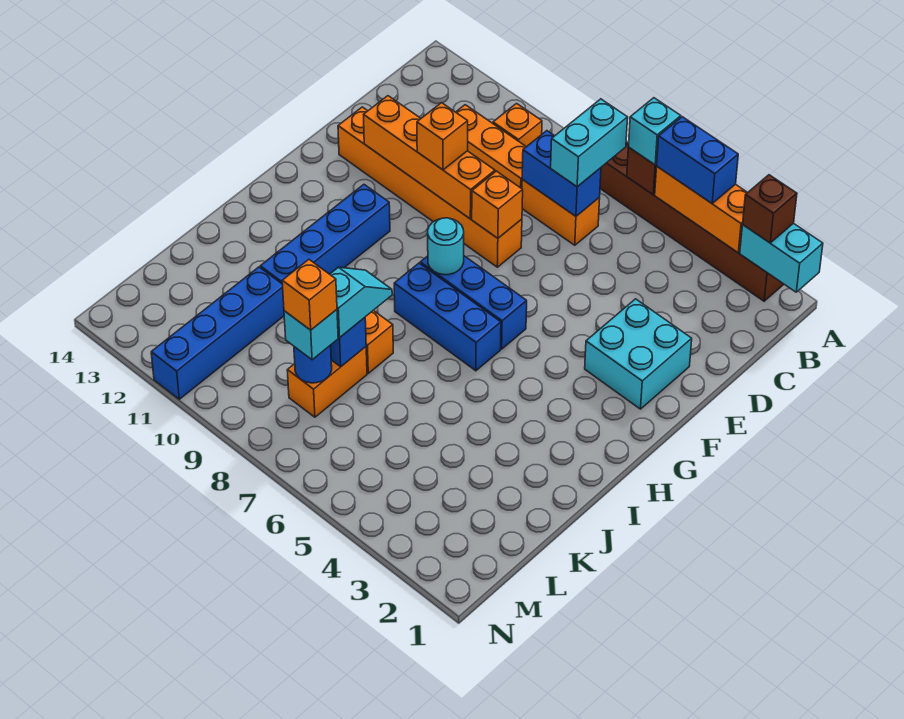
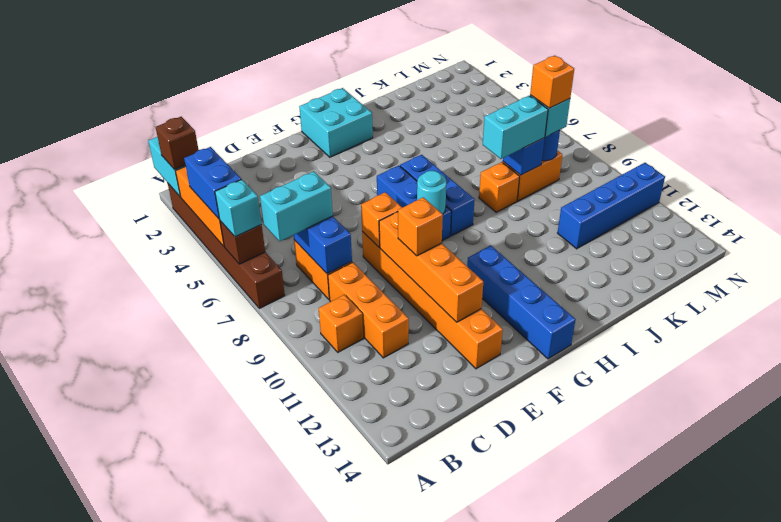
cyan brick E2:F3 level 1 -> cyan brick G1:H2 level 1
blue brick G11:J11 level 1 -> blue brick G11:G14 level 1
cyan slope J8:K8 level 3 top K -> cyan brick J8:K8 level 3

